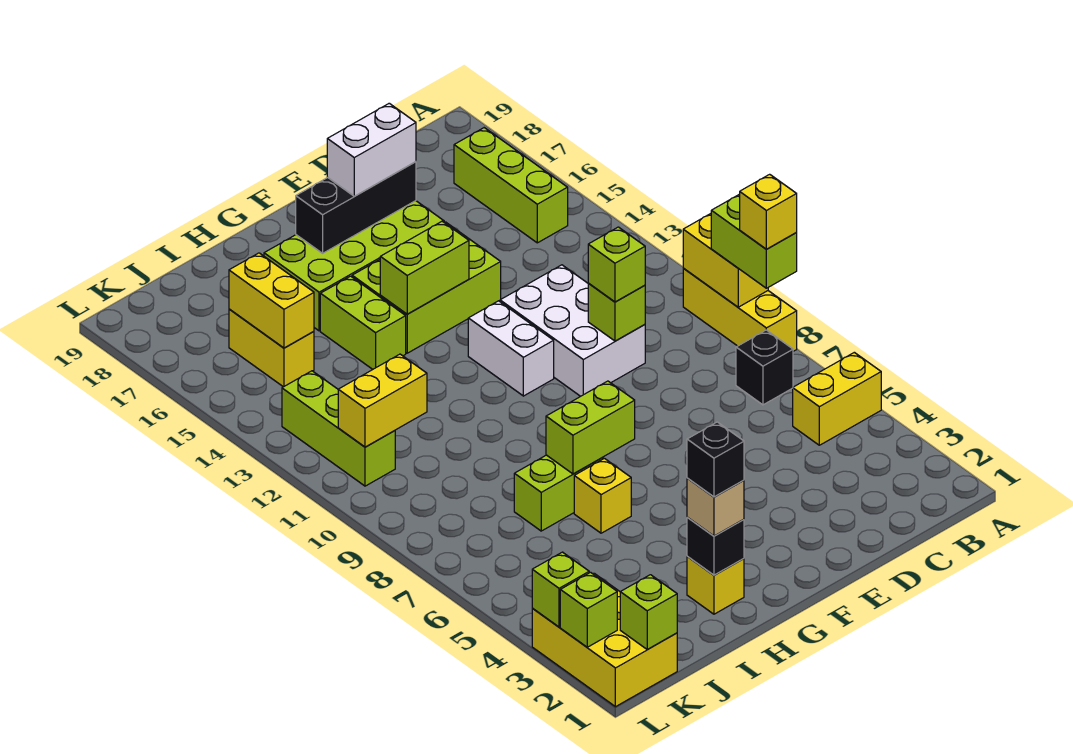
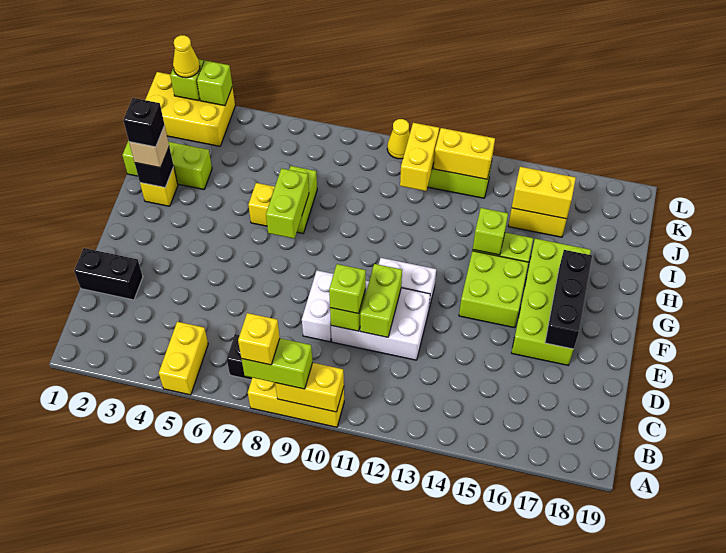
lime brick B15:B17 level 1 -> lime brick I1:I3 level 1
none -> black brick D1:D2 level 1
lime brick E14:G15 level 1 -> lime brick F14:G15 level 1
white brick E17:F17 level 3 -> white brick D9:E9 level 1
lime brick F14:G14 level 2 -> lime brick D11:E11 level 2
lime brick K1 level 2 -> lime brick H14 level 2
none -> yellow brick K12:K13 level 2
none -> yellow cone L2 level 3
none -> yellow cone L10 level 1

